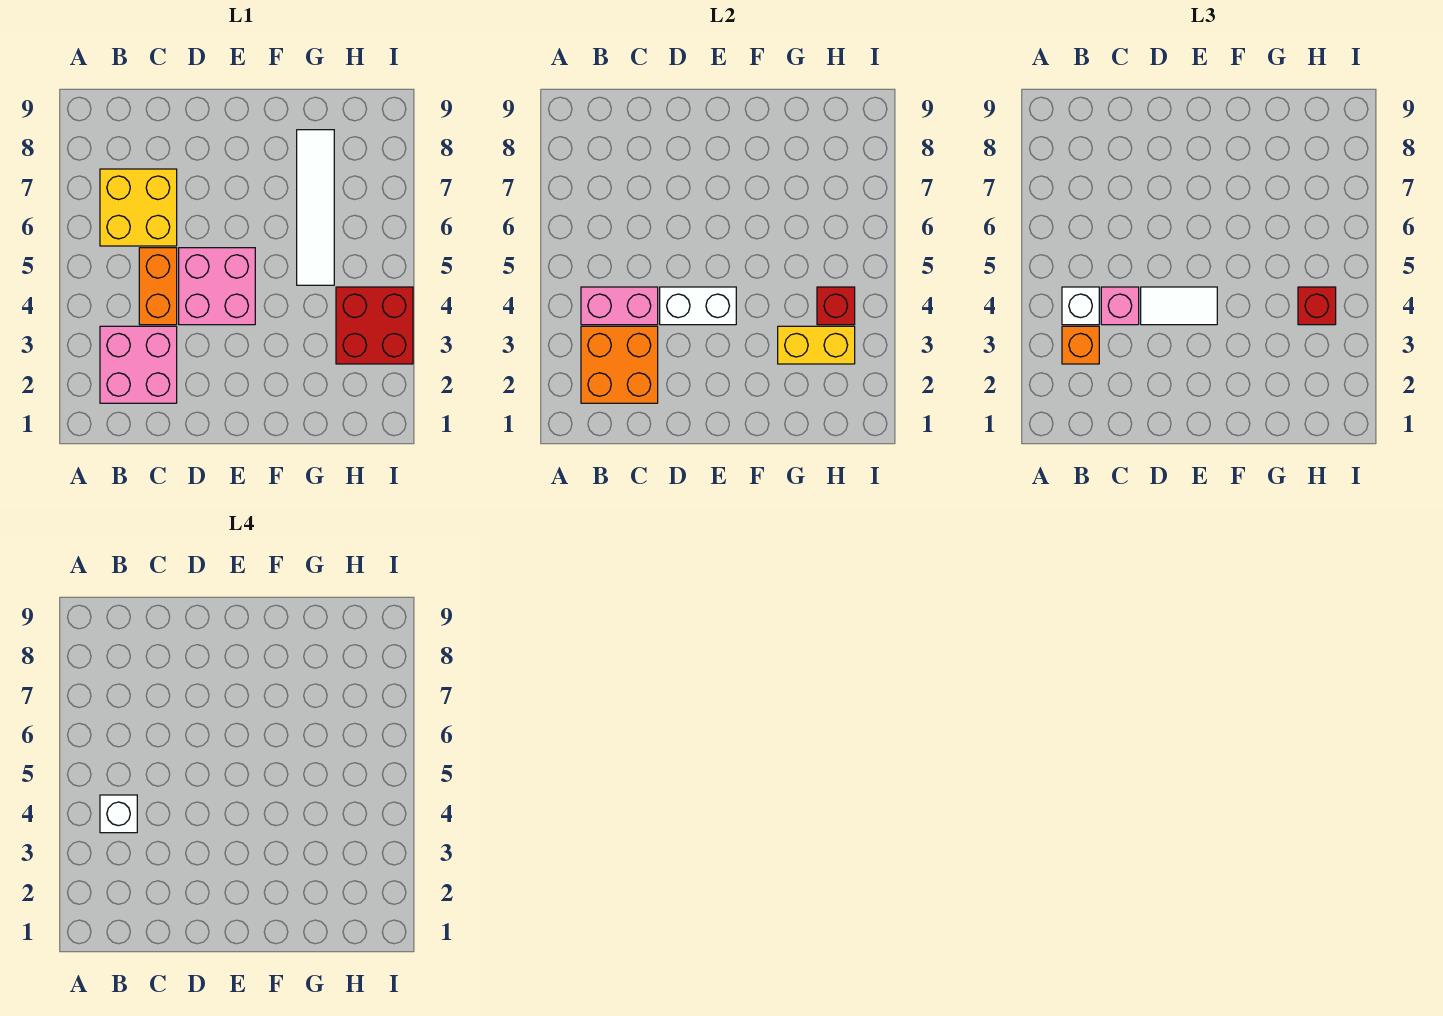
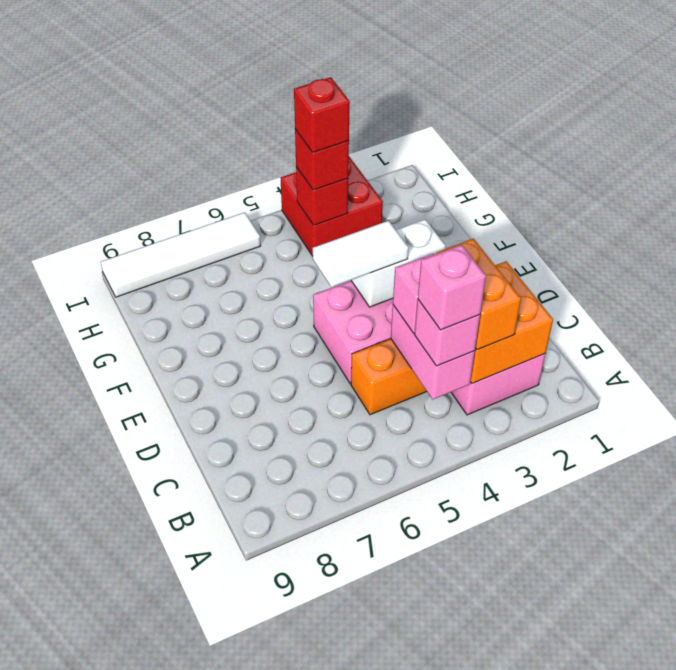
orange brick B3 level 3 -> orange brick B3:C3 level 3
white brick B4 level 3 -> pink brick B4 level 3
white brick B4 level 4 -> pink brick B4 level 4
yellow brick B6:C7 level 1 -> none
white brick D4:E4 level 2 -> white brick E3:E4 level 2
white tile D4:E4 level 3 -> white tile E4:E5 level 3
yellow brick G3:H3 level 2 -> none
white tile G5:G8 level 1 -> white tile I6:I9 level 1
none -> red brick H4 level 4

